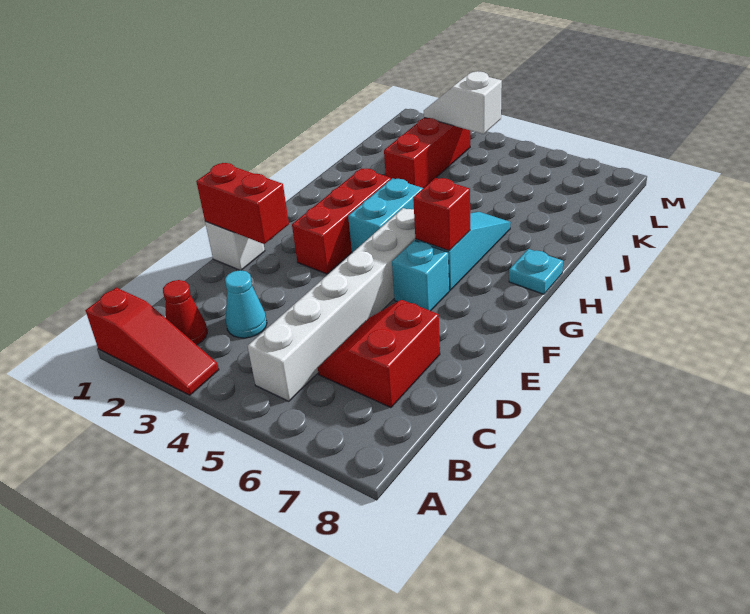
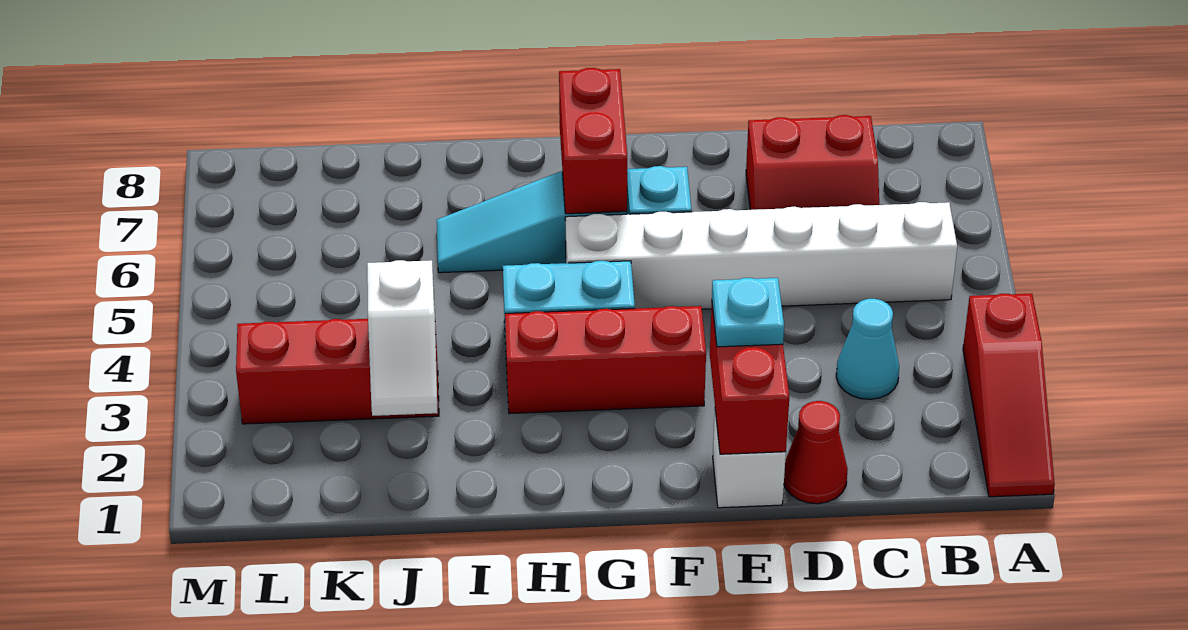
red slope A1:A3 level 1 top 1 -> red slope A1:A3 level 1 top 3
red cone B2 level 1 -> red cone D1 level 1
red brick G6 level 2 -> red brick G6:G7 level 2
cyan plate H8 level 1 -> cyan plate E2 level 3
white slope L3:L4 level 2 top 4 -> white slope J2:J3 level 2 top 3

